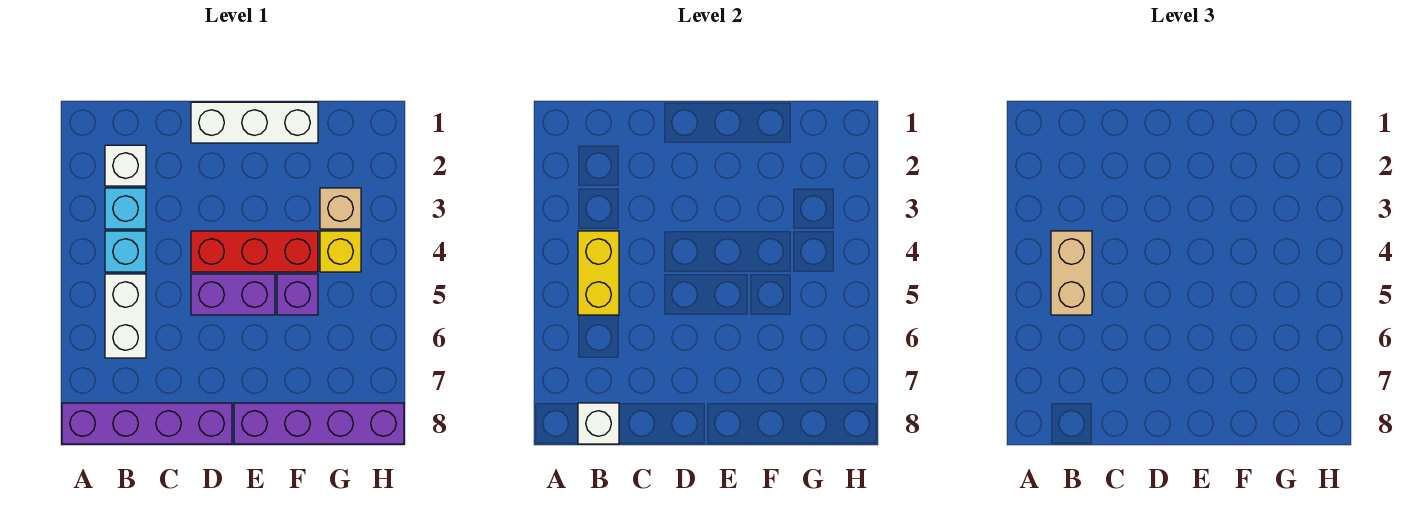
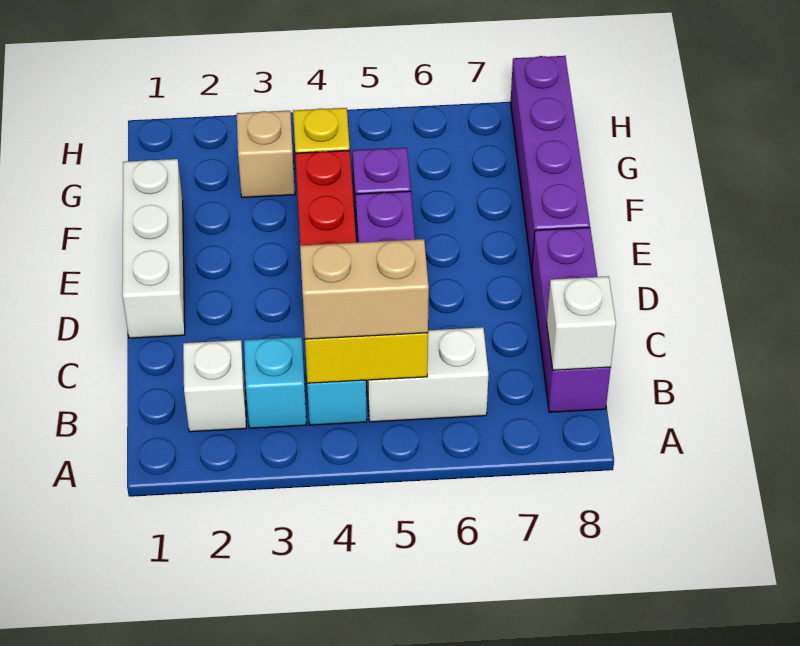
purple brick A8:D8 level 1 -> purple brick B8:D8 level 1

